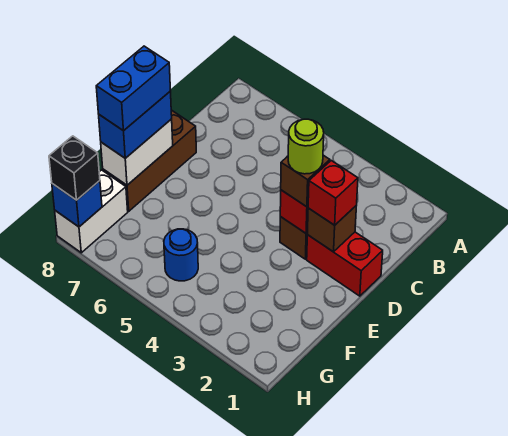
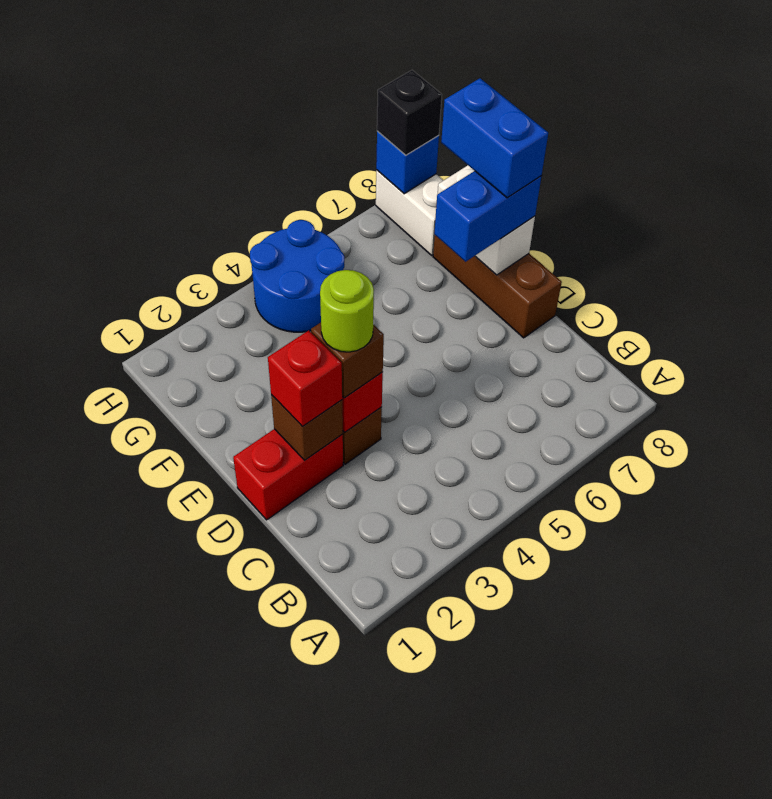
blue brick E8:F8 level 3 -> blue brick E7:E8 level 3
blue round brick G5 level 1 -> blue round brick G4:H5 level 1

